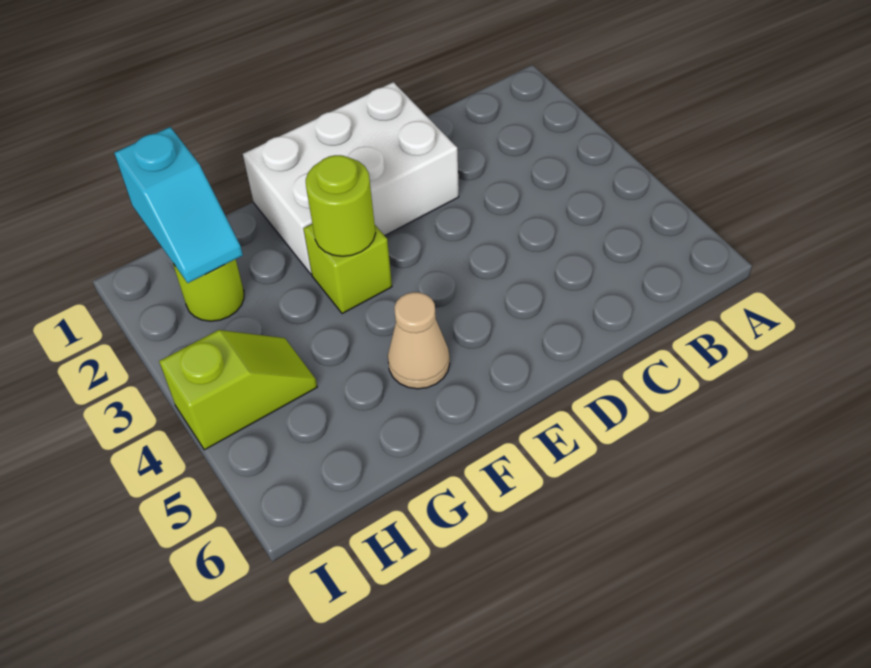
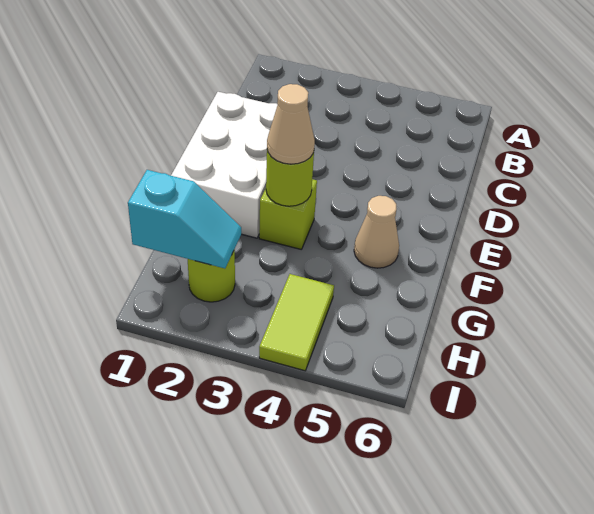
none -> tan cone F3 level 3
lime slope H4:I4 level 1 top I -> lime tile H4:I4 level 1

